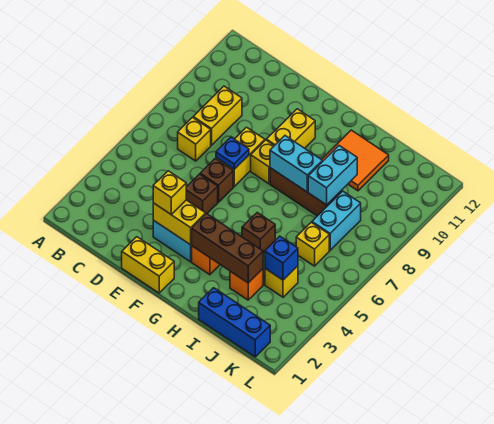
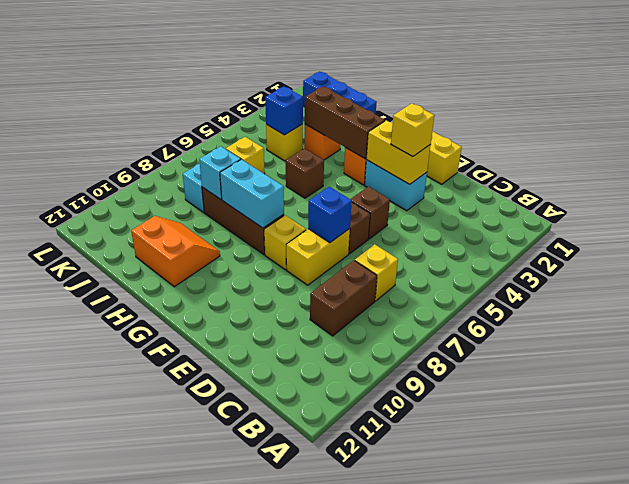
yellow brick C8:C9 level 1 -> brown brick C8:C9 level 1
blue plate E7 level 2 -> blue brick E7 level 2
yellow brick F9:F10 level 1 -> none
orange tile H10:I11 level 1 -> orange slope H10:I11 level 1 top 11
cyan brick I8:I9 level 2 -> cyan brick I8 level 2

